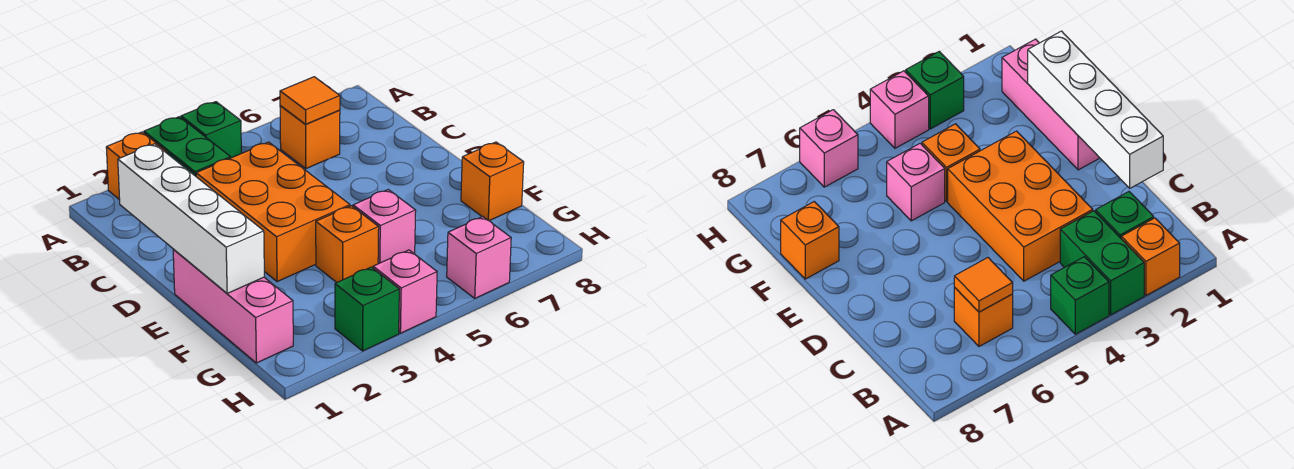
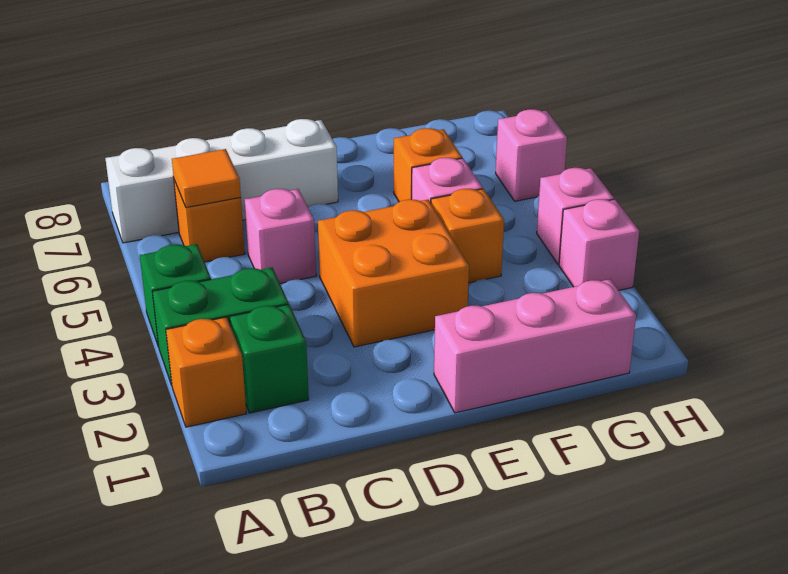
white brick C1:F1 level 2 -> white brick A7:D7 level 1
orange brick C3:E4 level 1 -> orange brick D3:E4 level 1
none -> pink brick C5 level 1
orange brick F8 level 1 -> orange brick F6 level 1
green brick H3 level 1 -> pink brick H3 level 1

